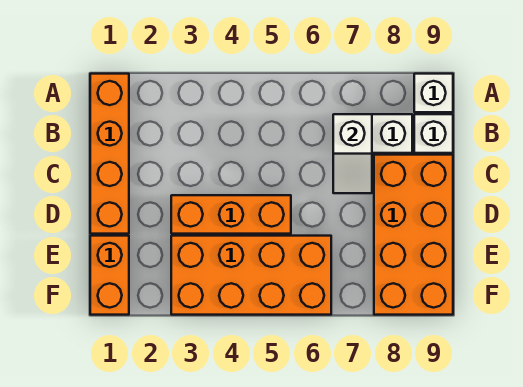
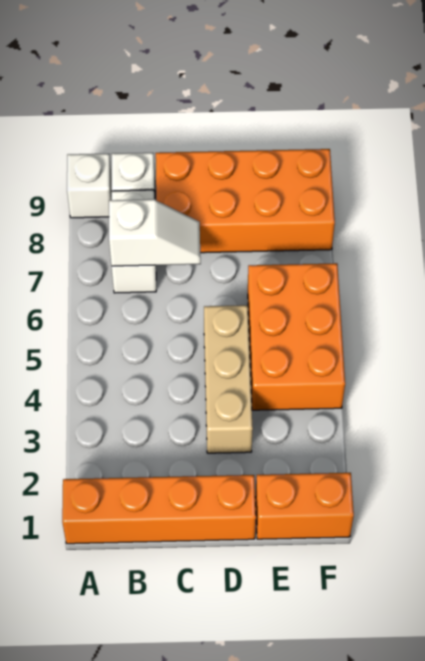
orange brick D3:D5 level 1 -> tan brick D3:D5 level 1
orange brick E3:F6 level 1 -> orange brick E4:F6 level 1

